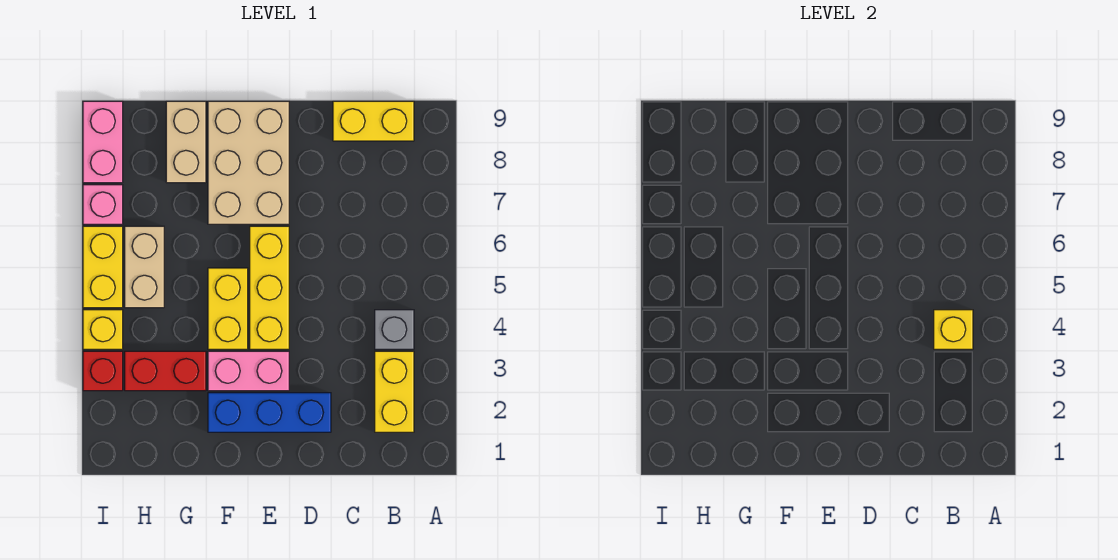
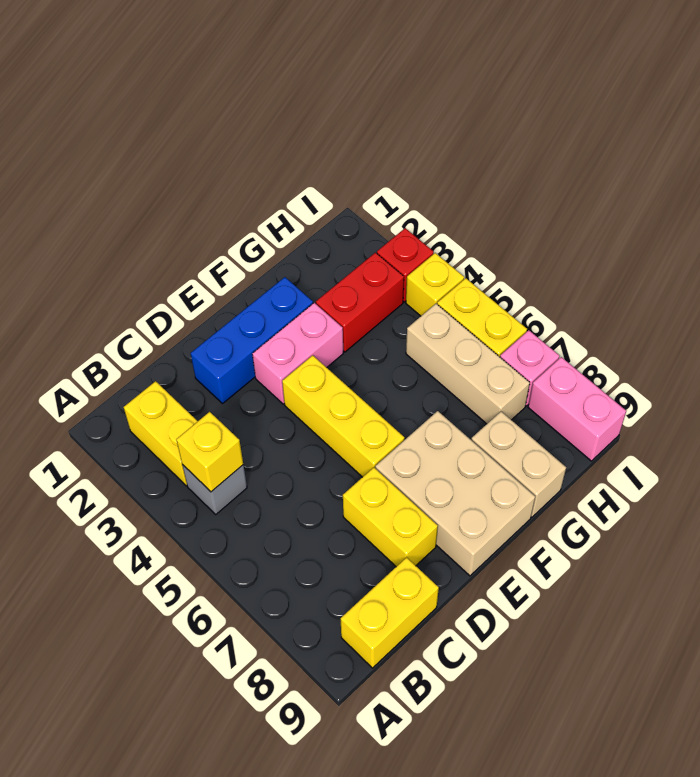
yellow brick F4:F5 level 1 -> yellow brick D7:D8 level 1
tan brick H5:H6 level 1 -> tan brick H5:H7 level 1

